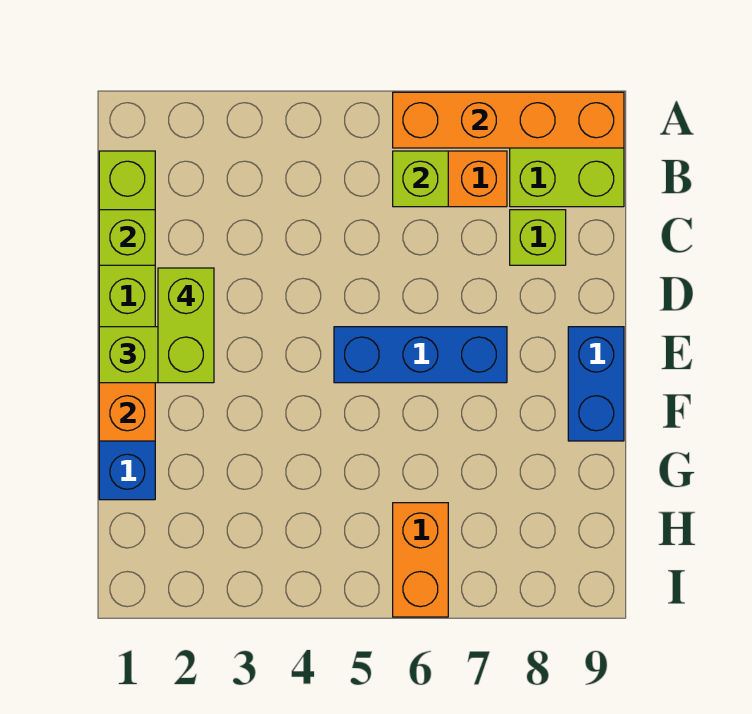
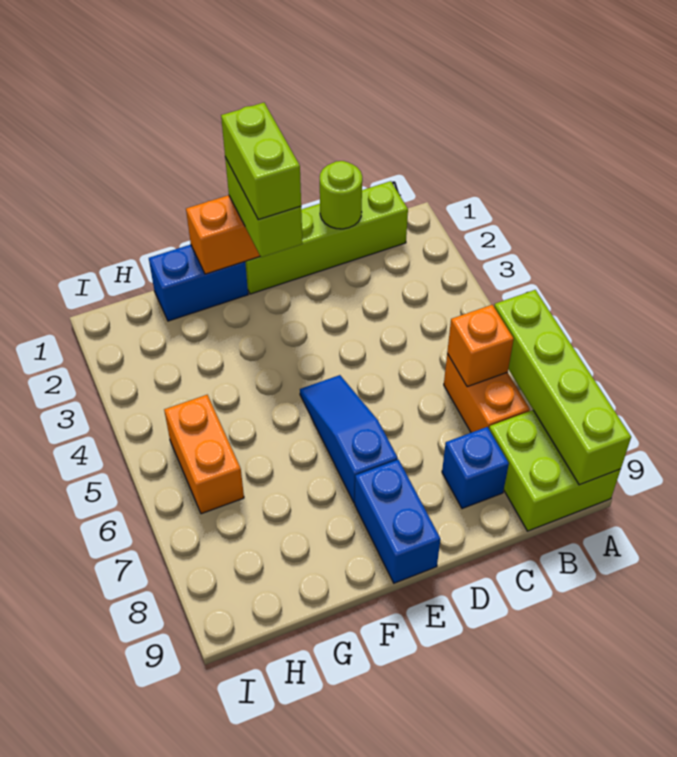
orange brick A6:A9 level 2 -> lime brick A6:A9 level 2
lime brick B6 level 2 -> orange brick B6 level 2
lime brick C1 level 2 -> lime round brick C1 level 2
lime brick C8 level 1 -> blue brick C8 level 1
lime brick D2:E2 level 4 -> lime brick E1:E2 level 4
blue brick E5:E7 level 1 -> blue slope E5:E7 level 1 top 7
blue brick E9:F9 level 1 -> blue brick E8:E9 level 1
orange brick H6:I6 level 1 -> orange brick H5:H6 level 1

